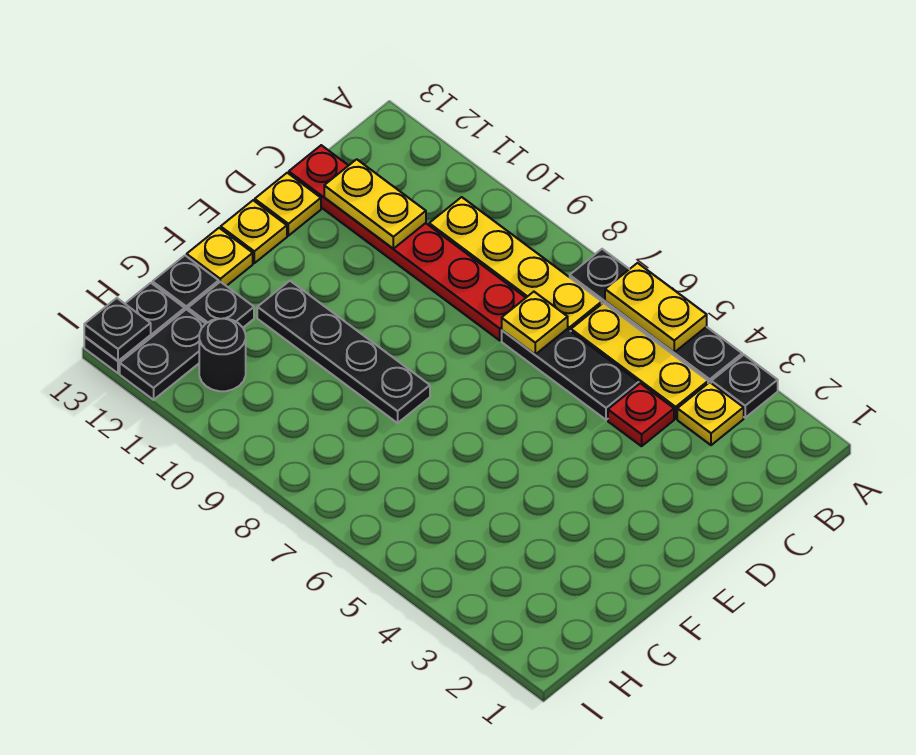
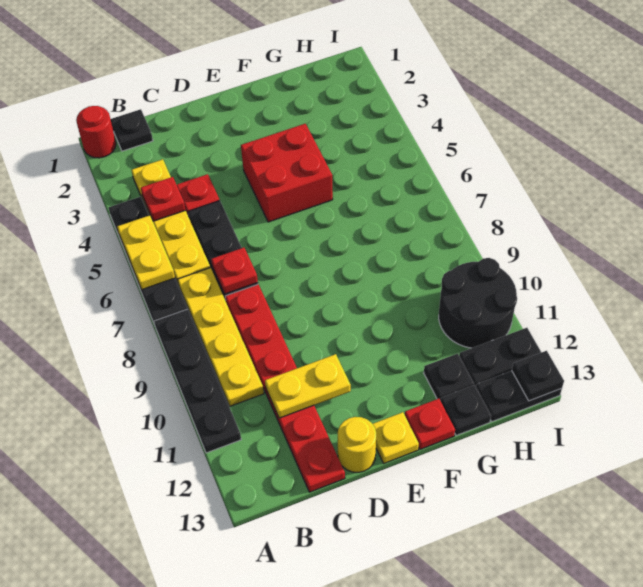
none -> red round brick A1 level 1
black plate A3 level 1 -> black plate B1 level 1
none -> red plate B4 level 2
yellow plate C7 level 2 -> red plate C7 level 2
yellow plate C11:C12 level 2 -> yellow plate C11:D11 level 2
yellow plate D13 level 1 -> yellow round brick D13 level 1
none -> red brick E4:F5 level 1
black plate F8:F11 level 1 -> black plate A8:A11 level 1
yellow plate F13 level 1 -> red plate F13 level 1
black round brick H11 level 1 -> black round brick H10:I11 level 1

